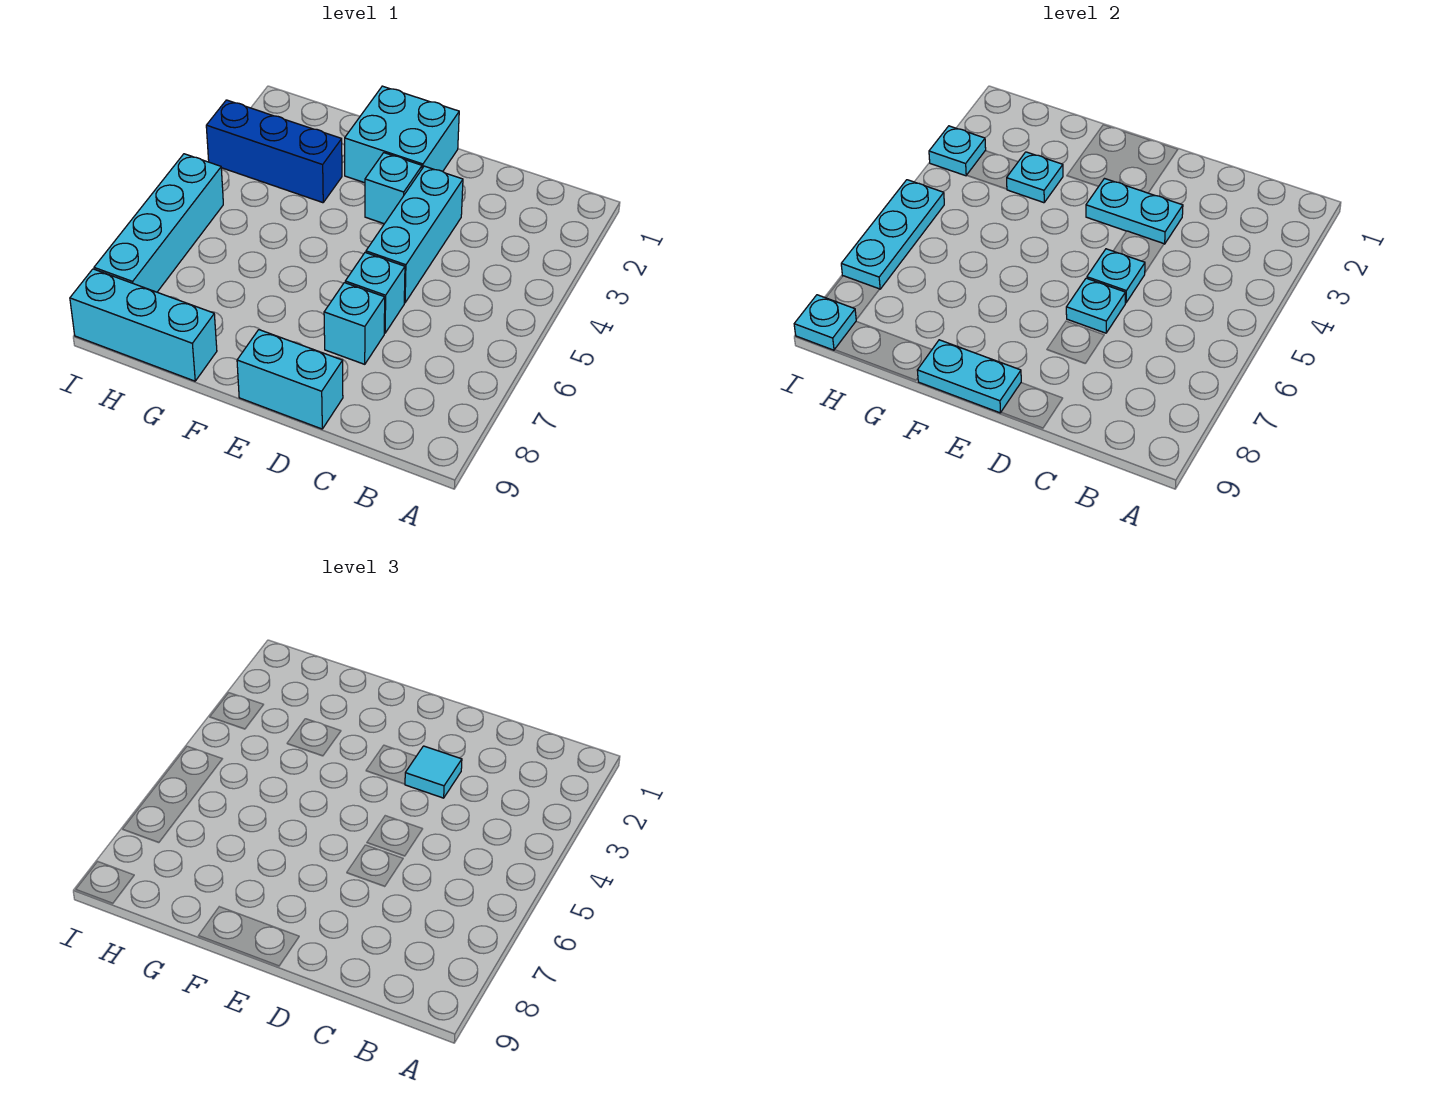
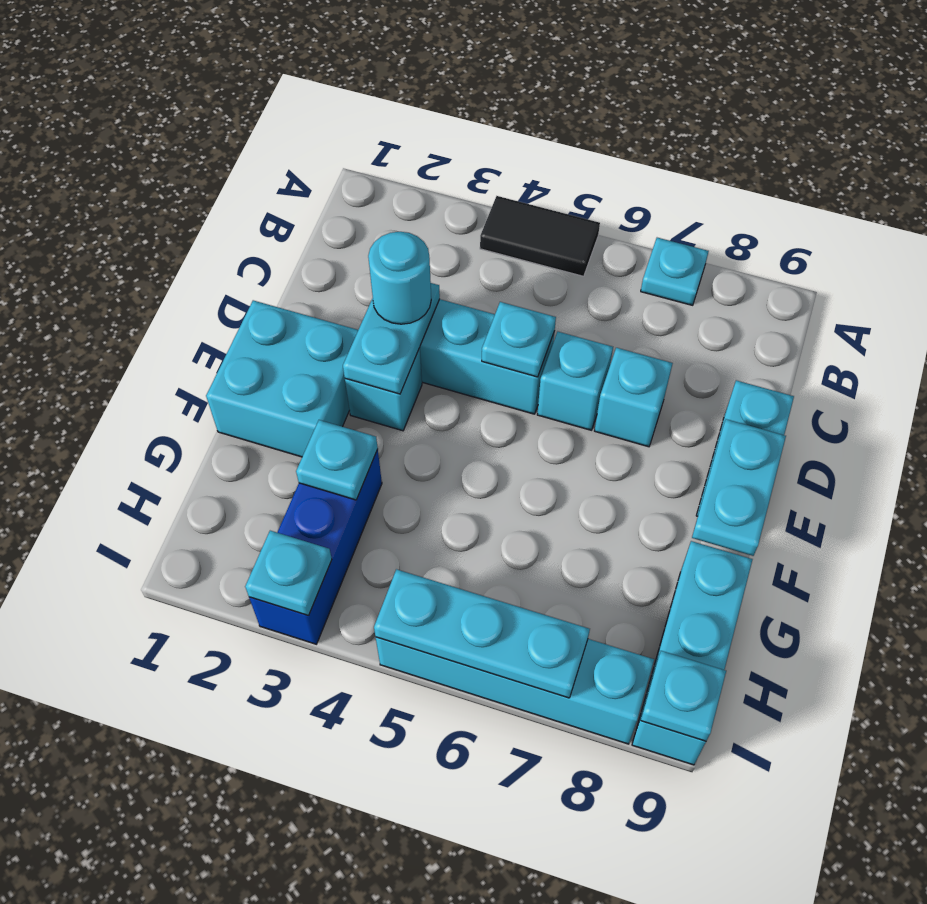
none -> black tile A4:A5 level 1
cyan tile D3 level 3 -> cyan round brick D3 level 3
cyan plate D6 level 2 -> cyan plate A7 level 1

